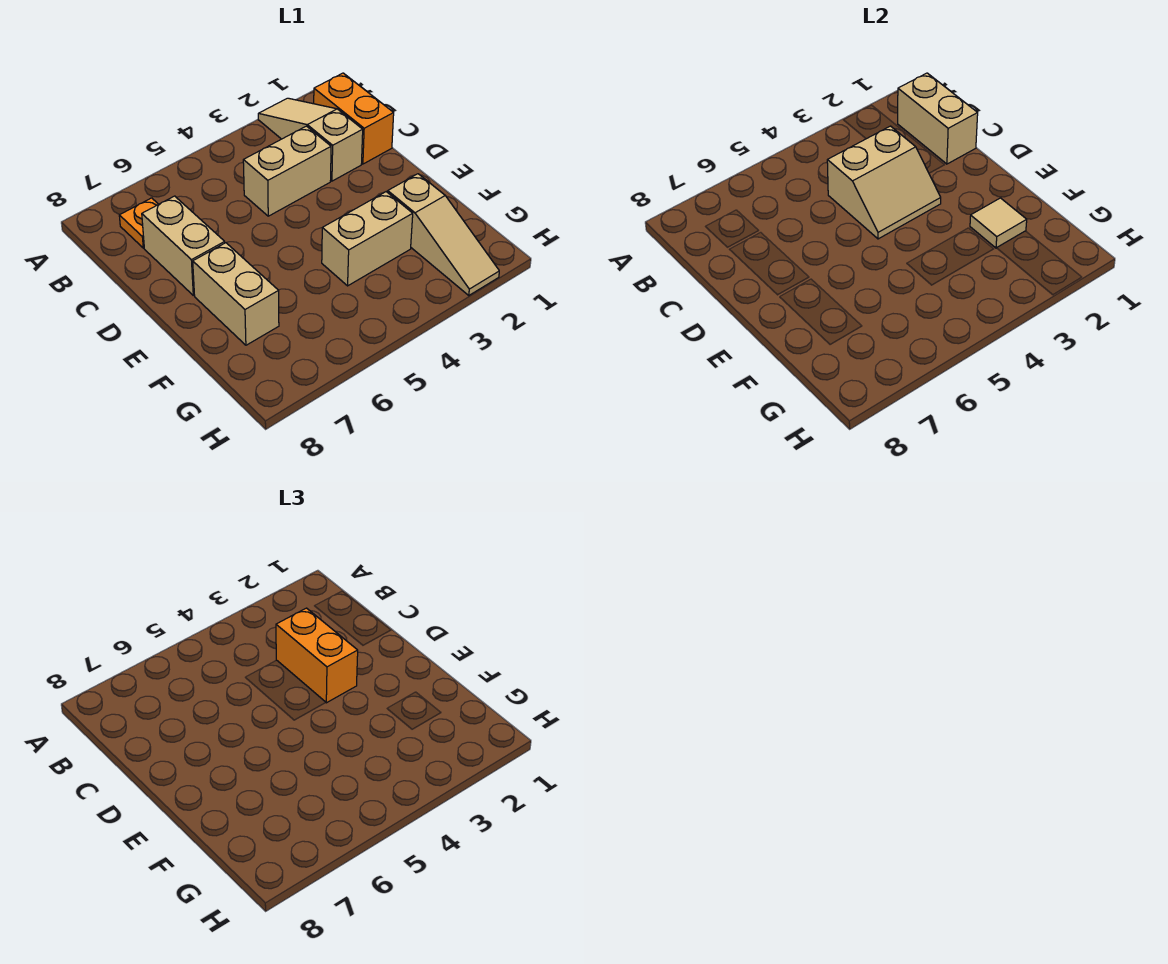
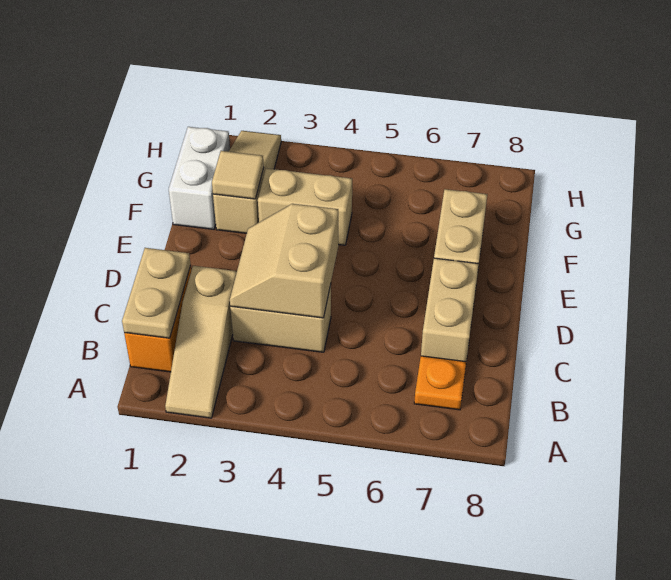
tan brick B1:C1 level 2 -> tan plate B1:C1 level 2
tan slope C3:D4 level 2 top C -> tan slope C3:D4 level 2 top 4
orange brick C3:D3 level 3 -> none
none -> white brick F1:G1 level 1

